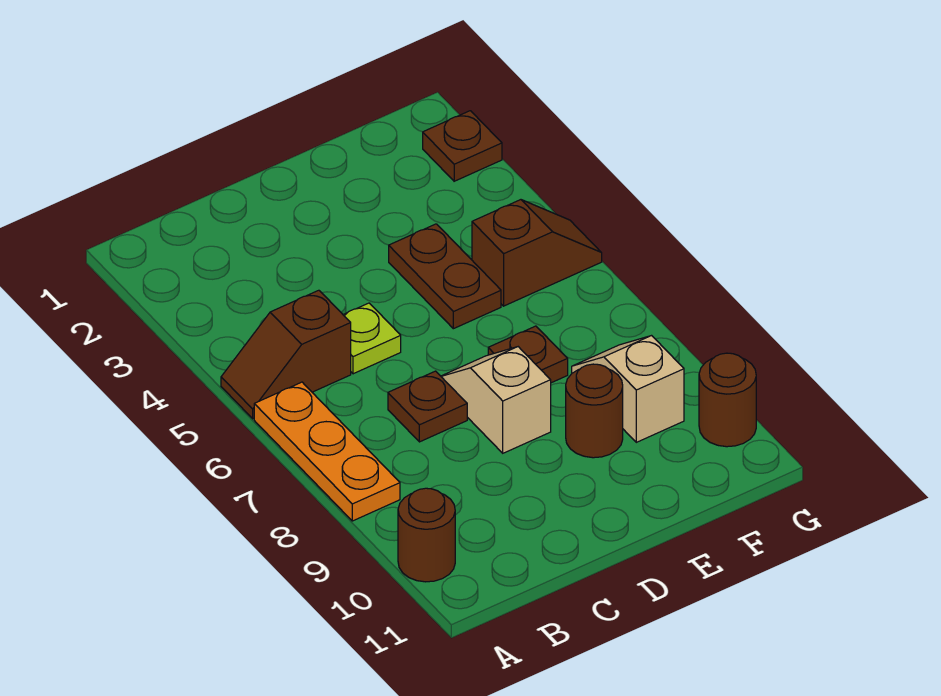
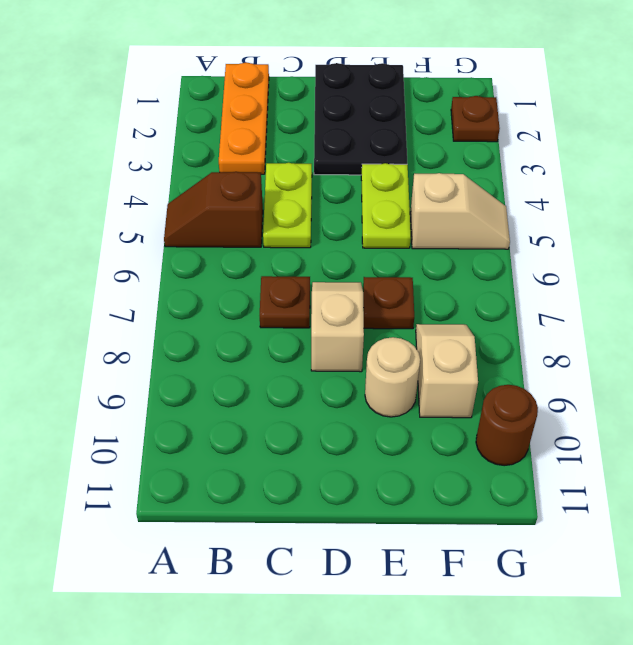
orange plate A6:A8 level 1 -> orange plate B1:B3 level 1
brown round brick A10 level 1 -> none
lime plate C5 level 1 -> lime plate C4:C5 level 1
none -> black plate D1:E3 level 1
brown plate E4:E5 level 1 -> lime plate E4:E5 level 1
brown round brick E9 level 1 -> tan round brick E9 level 1
brown slope F5:G5 level 1 top F -> tan slope F5:G5 level 1 top F

